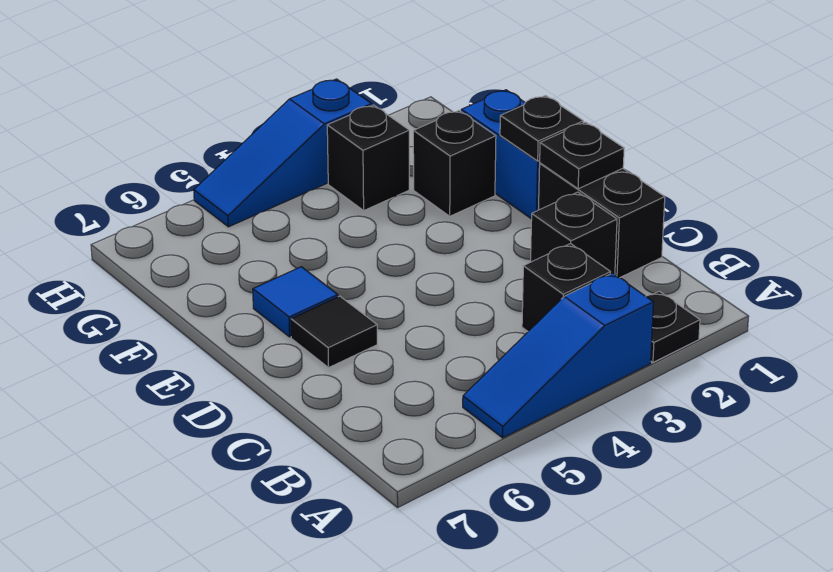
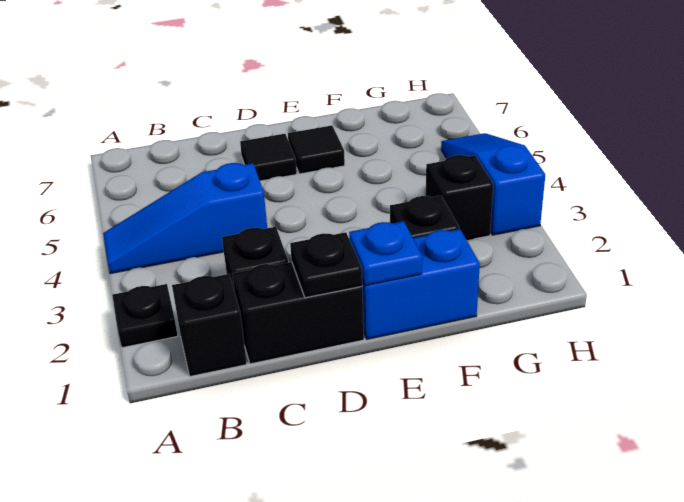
blue slope A3:A5 level 1 top 3 -> blue slope A4:C4 level 1 top C
black brick B3 level 1 -> black brick B1 level 1
black plate E1 level 2 -> blue plate E1 level 2
blue tile E6 level 1 -> black tile E6 level 1

